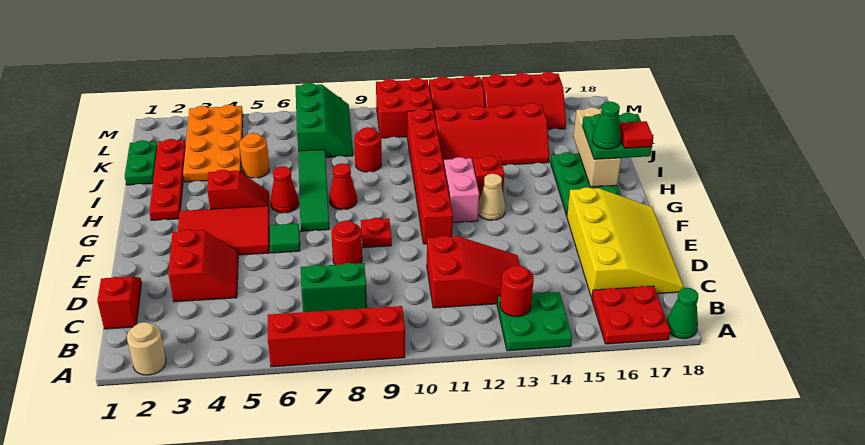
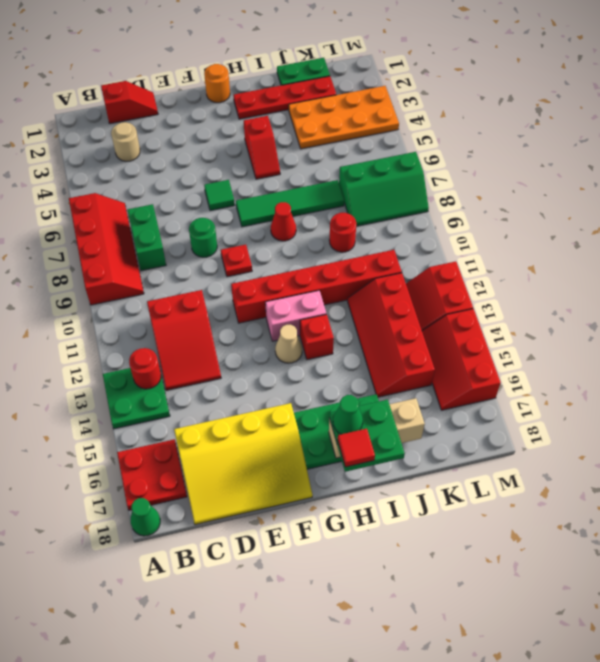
tan round brick A2 level 1 -> tan round brick C3 level 1
red slope D3:E4 level 1 top 3 -> none
red round brick E8 level 1 -> green round brick E8 level 1
red tile F3:G5 level 1 -> none
red cone H6 level 1 -> none
orange round brick J5 level 1 -> orange round brick G1 level 1
red brick L10:M11 level 1 -> none

